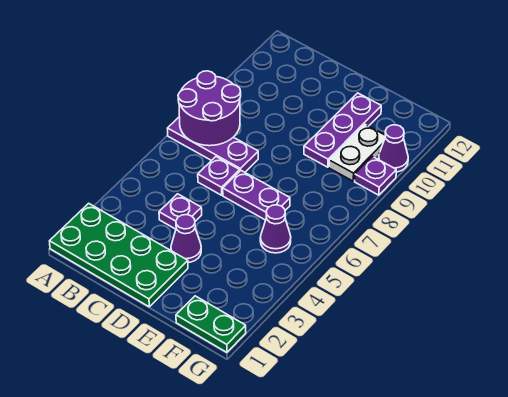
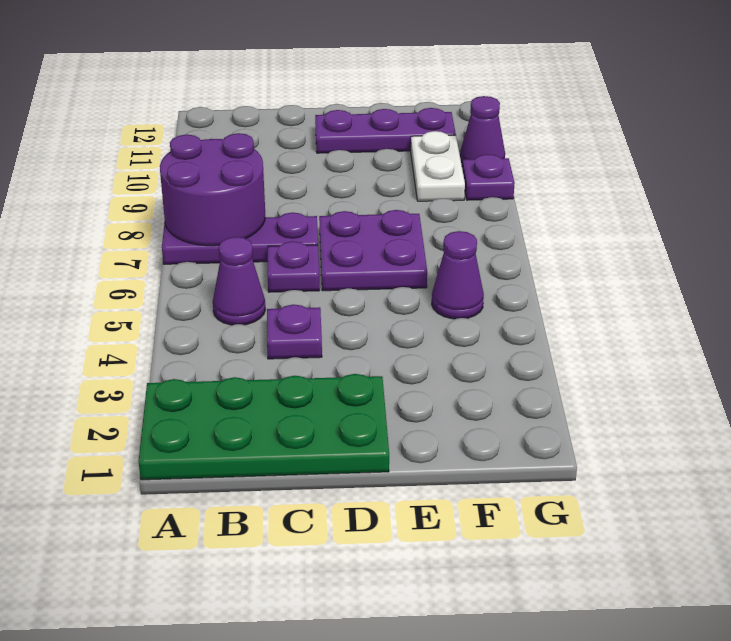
purple cone D3 level 1 -> purple cone B5 level 1
purple plate D6:E6 level 1 -> purple plate D6:E7 level 1
purple plate E9:E11 level 1 -> purple plate D11:F11 level 1
green plate F1:G1 level 1 -> none

